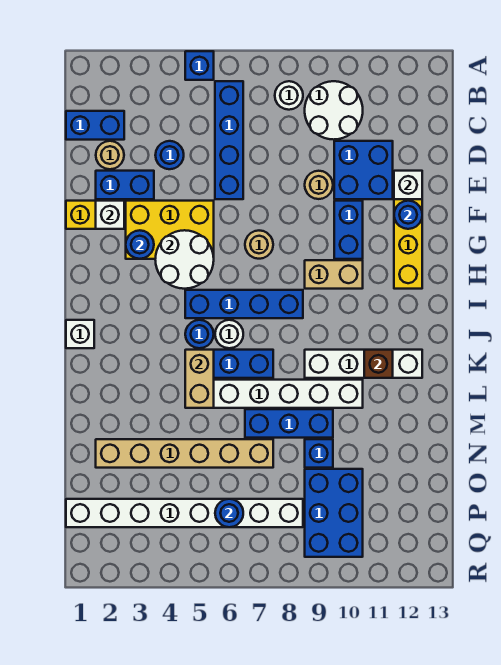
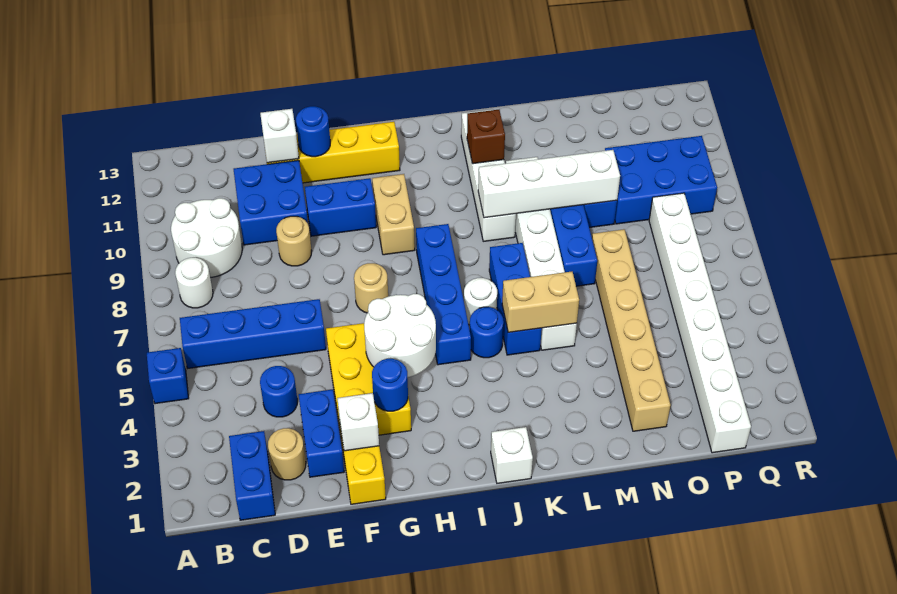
none -> white brick K9:N9 level 2
blue round brick P6 level 2 -> none

